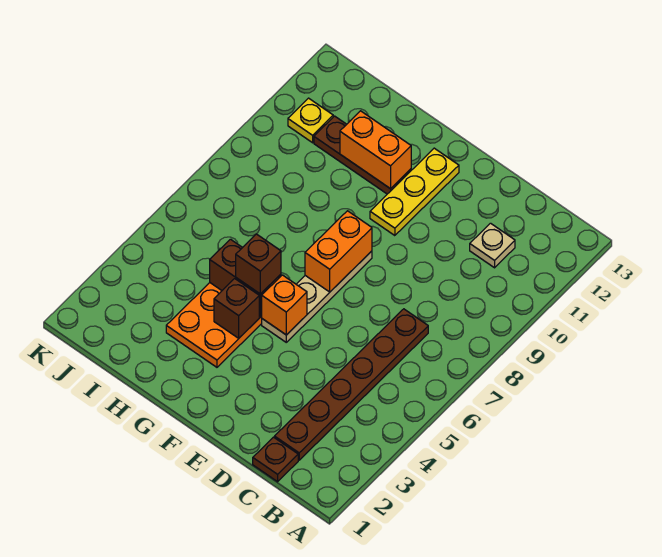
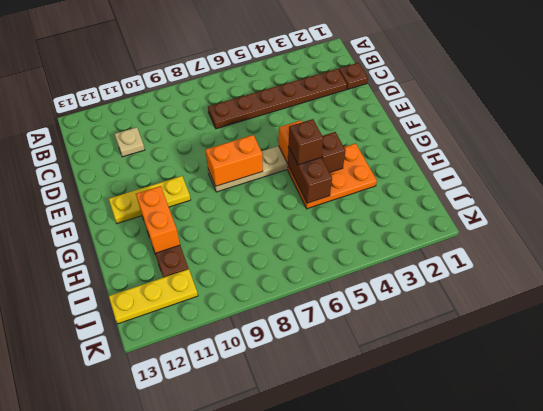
yellow plate J11 level 1 -> yellow plate J11:J13 level 1

